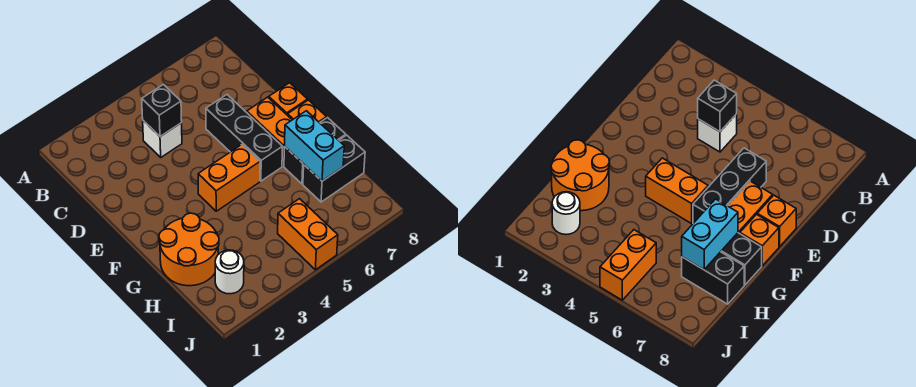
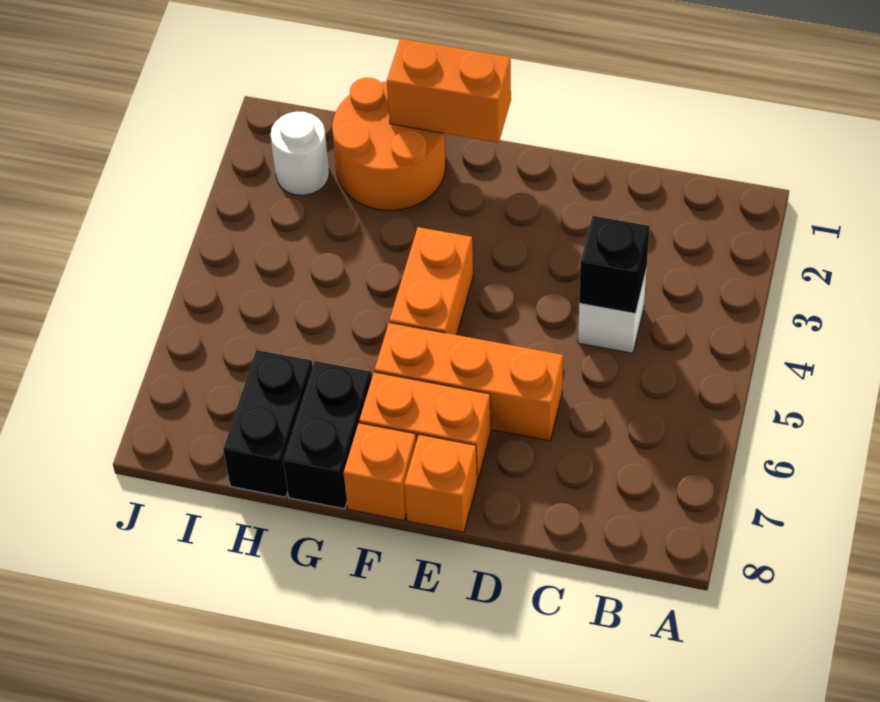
black brick D6:F6 level 1 -> orange brick D6:F6 level 1
cyan brick G7:H7 level 2 -> none
orange brick I5:J5 level 1 -> orange brick F1:G1 level 2

